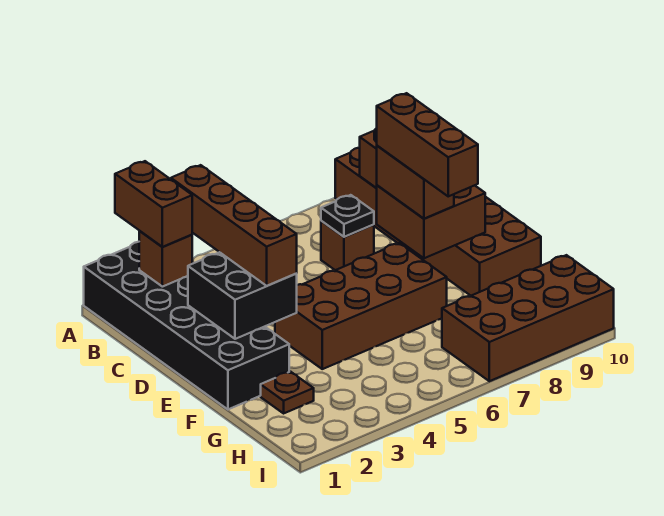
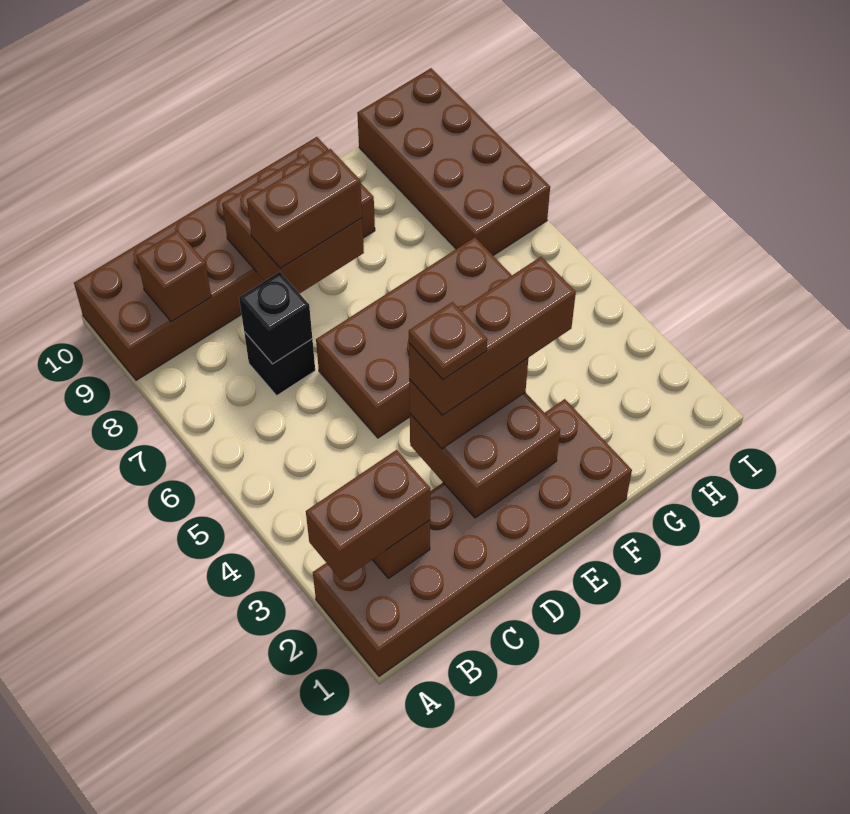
black brick A1:F2 level 1 -> brown brick A1:F2 level 1
brown brick B3:E3 level 3 -> brown brick D3:E3 level 3
brown brick C7 level 1 -> black brick C7 level 1
black plate C7 level 2 -> black brick C7 level 2
black brick D2:E3 level 2 -> brown brick D2:E3 level 2
brown brick D8:F8 level 4 -> brown brick D3:F3 level 4
brown brick E4:F7 level 1 -> brown brick D5:G6 level 1
brown plate G2 level 1 -> brown plate D3 level 5

